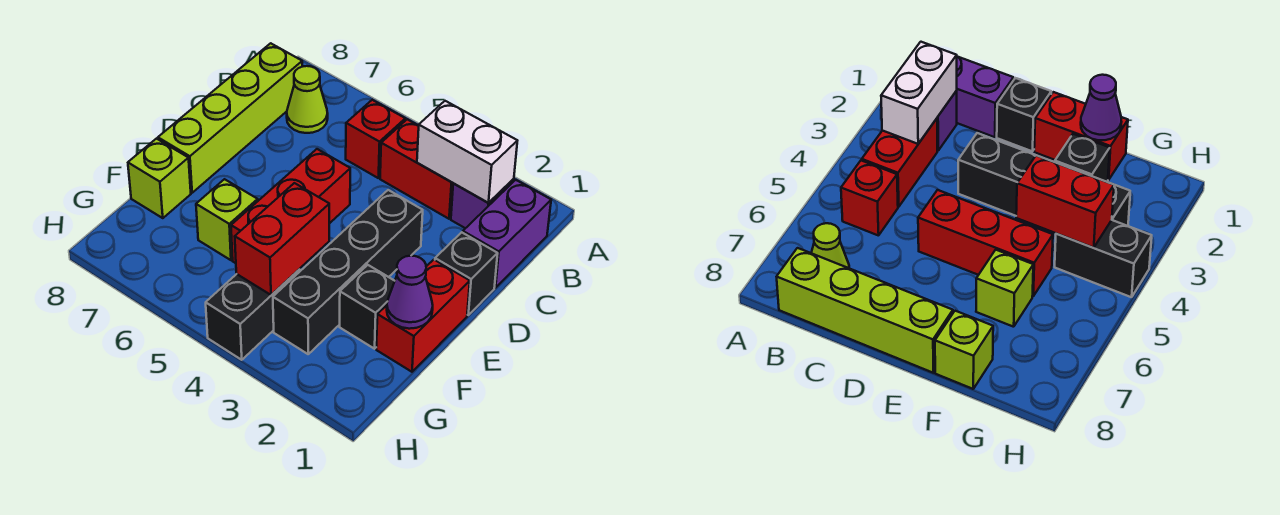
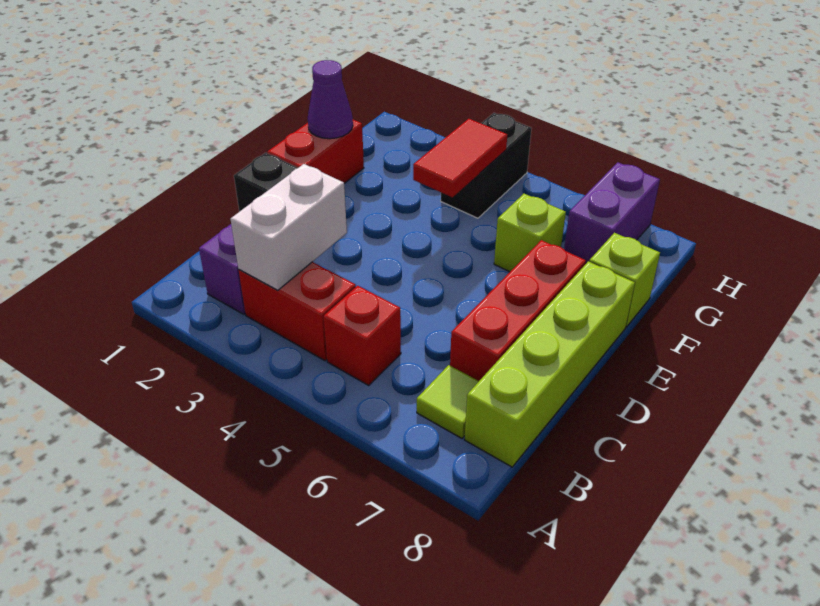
purple brick B1:C1 level 1 -> purple brick G7:H7 level 1
white brick B2:B3 level 2 -> white brick B3:C3 level 2
lime cone B7 level 1 -> lime tile B7 level 1
black brick D3:G3 level 1 -> none
red brick D5:F5 level 1 -> red brick C7:E7 level 1
black brick F2 level 1 -> none
red brick F4:G4 level 2 -> red tile F4:G4 level 2

